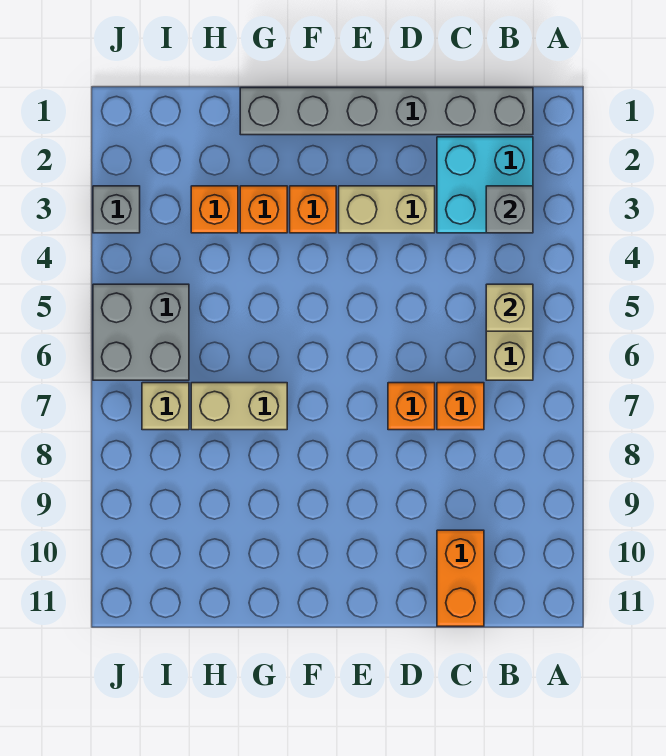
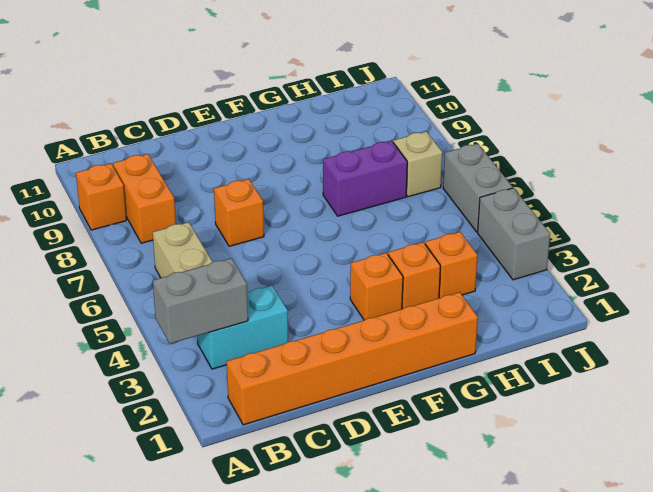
grey brick B1:G1 level 1 -> orange brick B1:G1 level 1
cyan brick B2:C3 level 1 -> cyan brick B3:C3 level 1
grey brick B3 level 2 -> grey brick A3:B3 level 2
tan brick B5 level 2 -> none
orange brick C7 level 1 -> orange brick A9 level 1
orange brick C10:C11 level 1 -> orange brick B8:B9 level 1
tan brick D3:E3 level 1 -> none
tan brick G7:H7 level 1 -> purple brick G7:H7 level 1
grey brick I5:J6 level 1 -> grey brick J5:J6 level 1
grey brick J3 level 1 -> grey brick J3:J4 level 1

